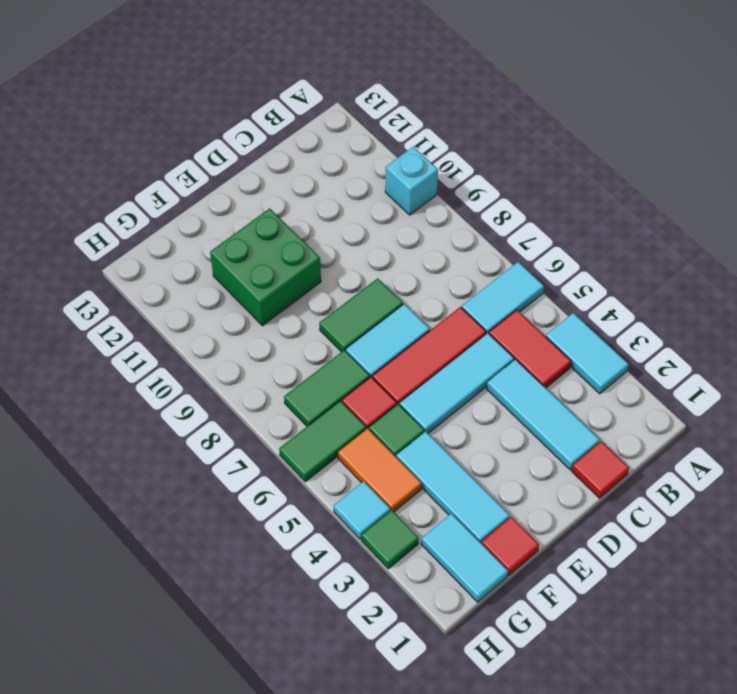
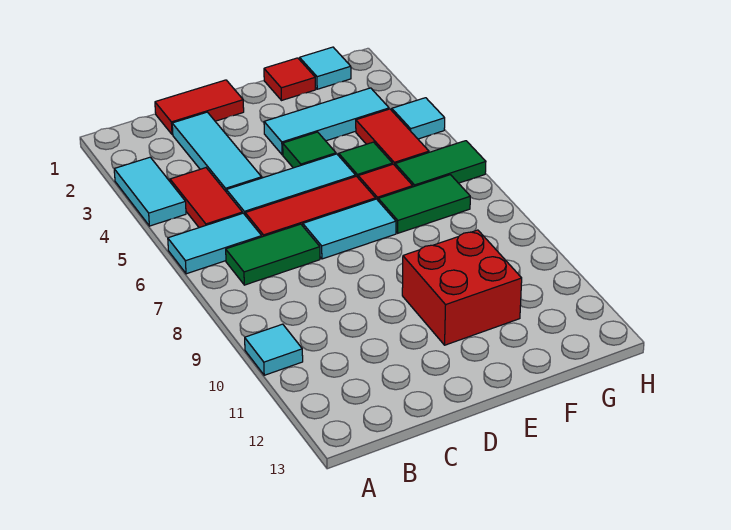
cyan brick A10 level 1 -> cyan tile A10 level 1
red tile C1 level 1 -> red tile C1:D1 level 1
green tile D8:E8 level 1 -> green tile B7:C7 level 1
green brick E10:F11 level 1 -> red brick E10:F11 level 1
cyan tile F2:F4 level 1 -> cyan tile E3:G3 level 1
cyan tile G1:G2 level 1 -> cyan tile G1 level 1
orange tile G4:G5 level 1 -> red tile G4:G5 level 1
green tile H3 level 1 -> green tile E4 level 1

